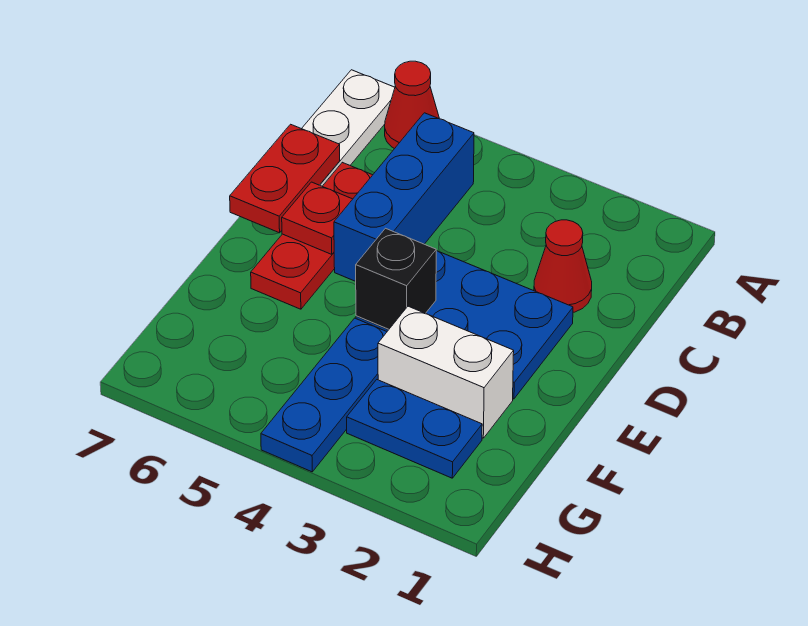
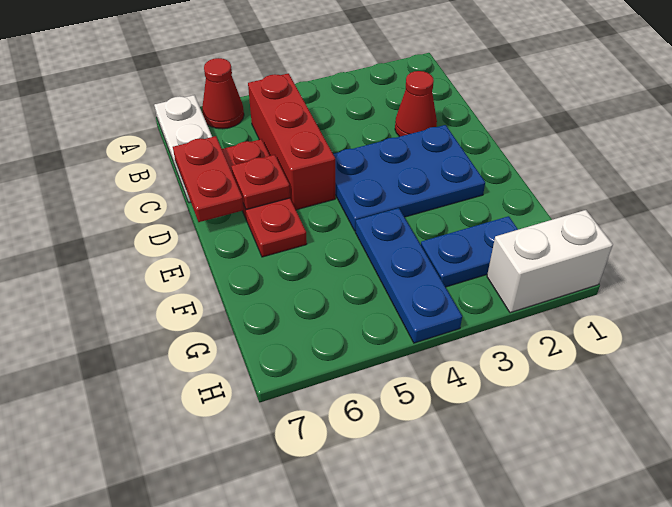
blue brick B5:D5 level 1 -> red brick B5:D5 level 1
black brick E4 level 2 -> none
white brick F2:F3 level 1 -> white brick H1:H2 level 1

